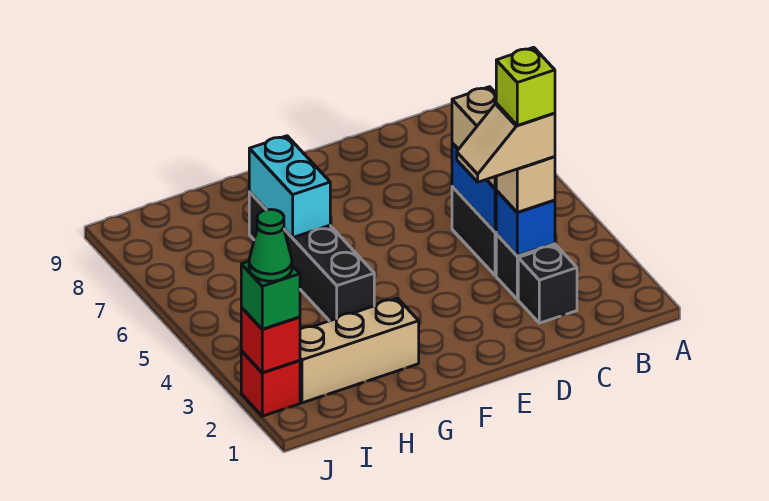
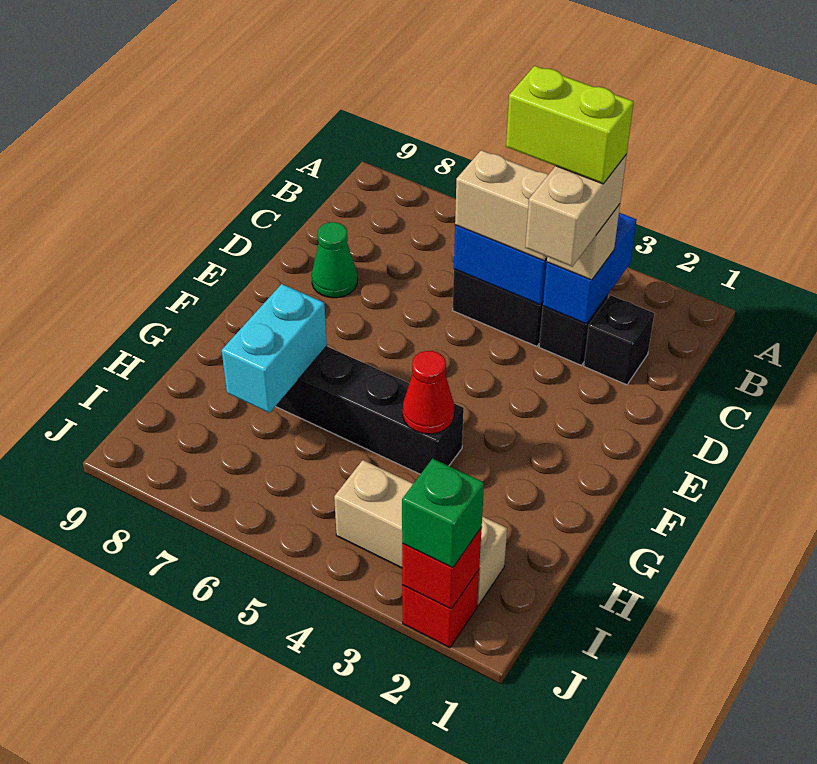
blue brick C3 level 2 -> blue brick B3:C3 level 2
tan slope C3:D3 level 4 top C -> tan brick C3:D3 level 4
lime brick C3 level 5 -> lime brick C3:C4 level 5
tan brick G2:I2 level 1 -> tan brick I2:I4 level 1
none -> red cone G4 level 2
cyan brick G6:G7 level 2 -> cyan brick G7:H7 level 2
green cone J2 level 4 -> green cone D8 level 1

